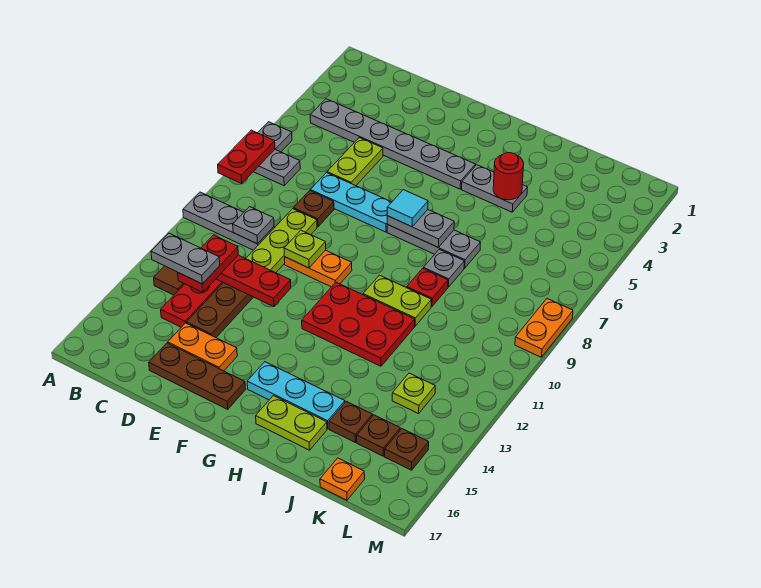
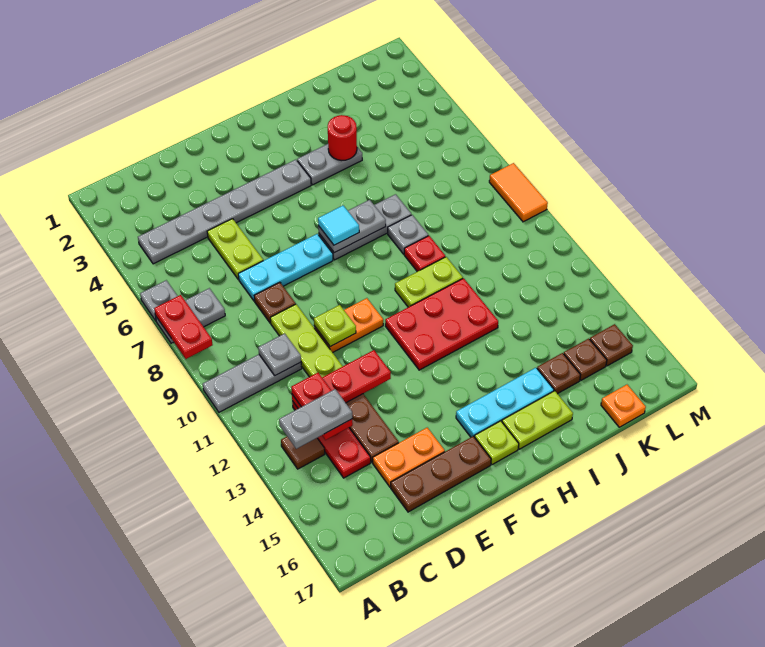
lime plate K13 level 1 -> lime plate G16 level 1
orange plate M8:M9 level 1 -> orange tile M8:M9 level 1

